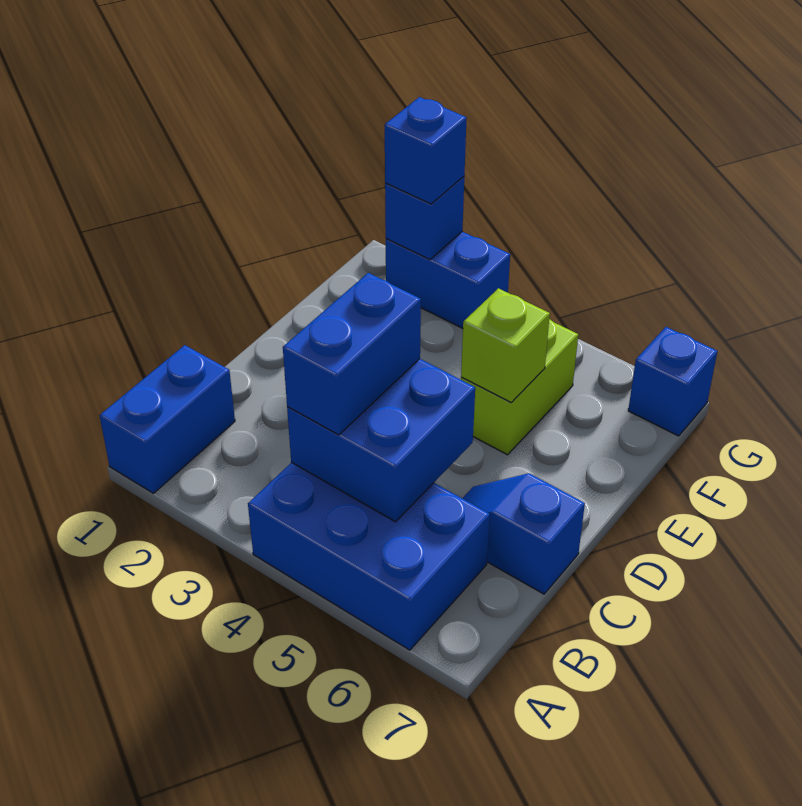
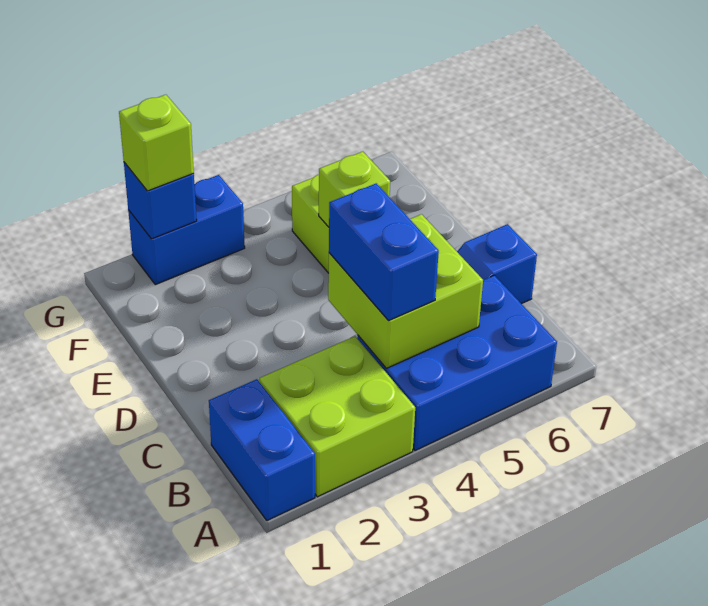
none -> lime brick A2:B3 level 1
blue brick B4:C5 level 2 -> lime brick B4:C5 level 2
blue brick G2 level 3 -> lime brick G2 level 3
blue brick G7 level 1 -> none

